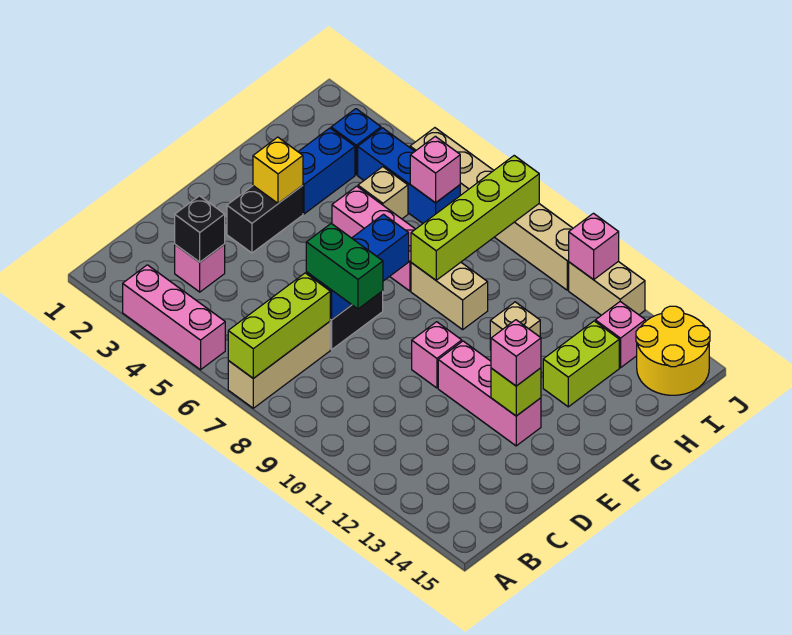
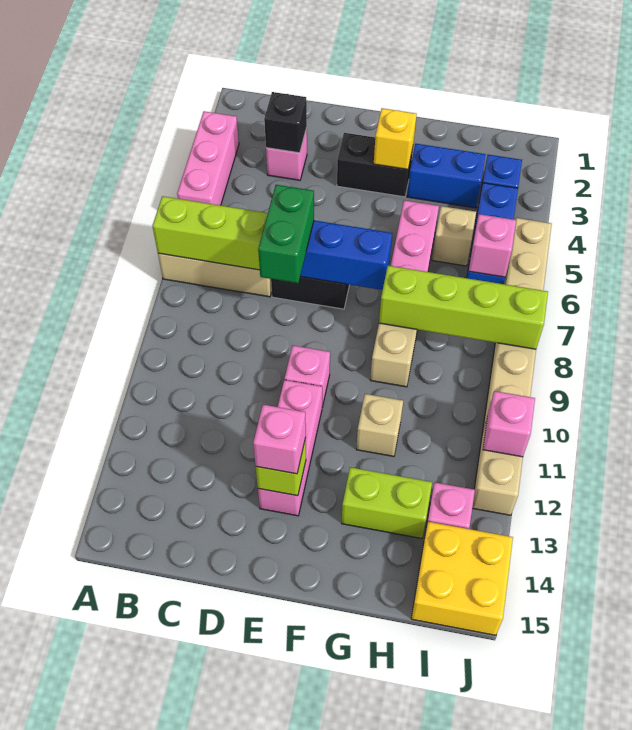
yellow round brick I14:J15 level 1 -> yellow brick I14:J15 level 1

